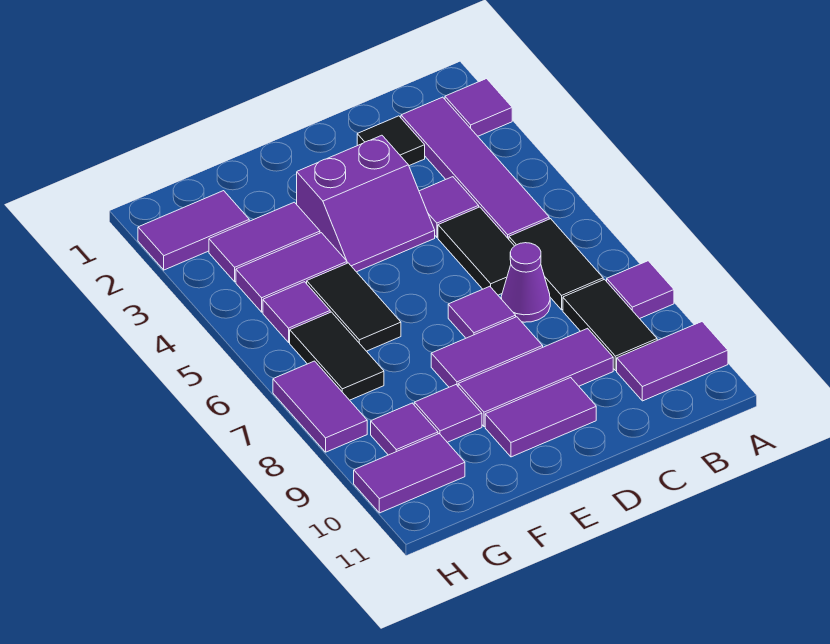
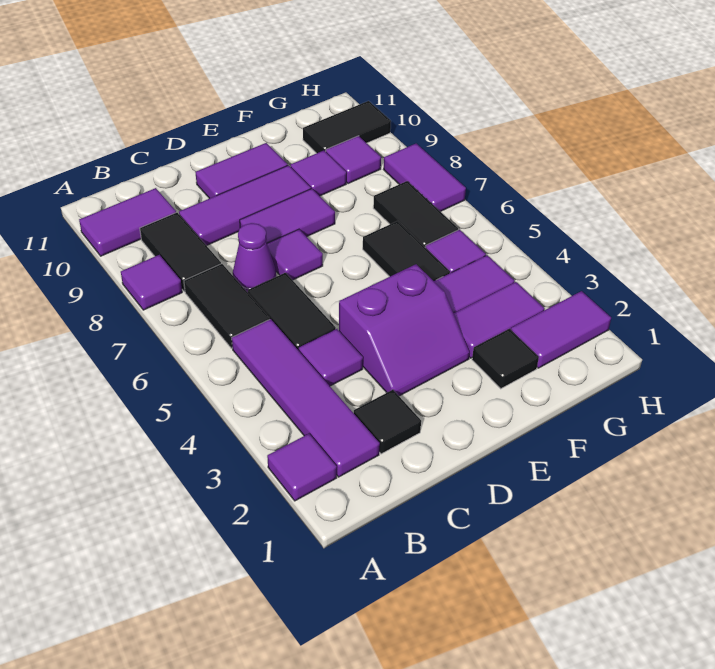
purple slope D3:E4 level 1 top 3 -> purple slope D3:E4 level 1 top 4
none -> black tile F2 level 1
purple tile G10:H10 level 1 -> black tile G10:H10 level 1

